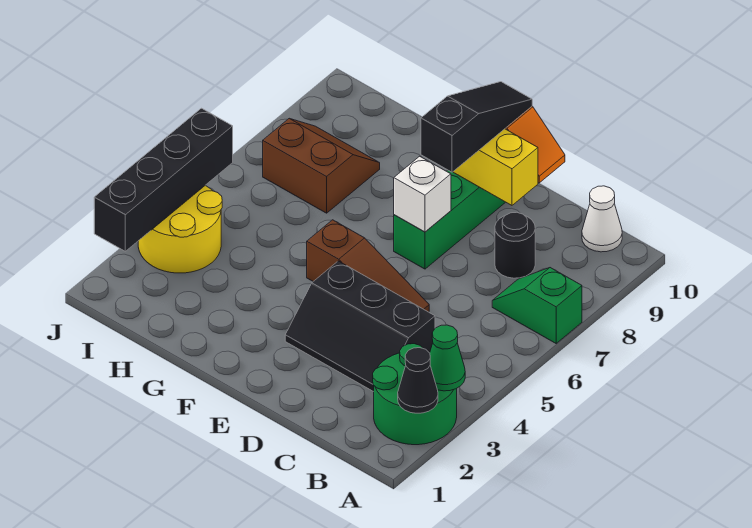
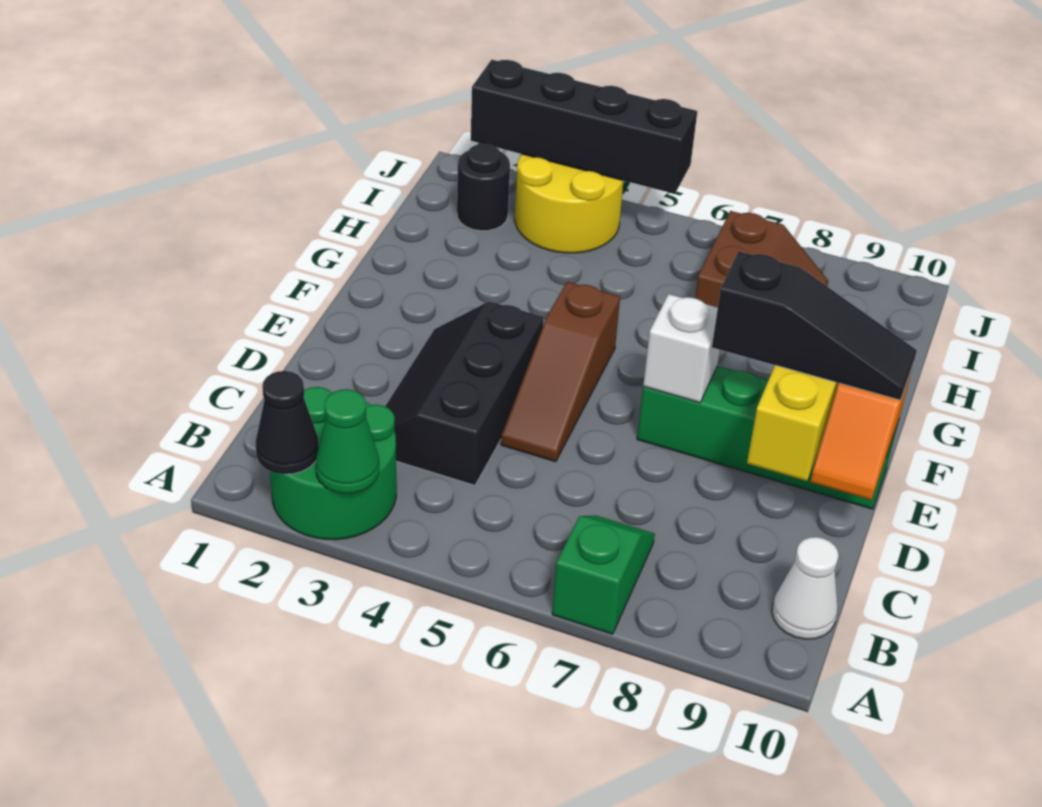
black round brick C8 level 1 -> black round brick I2 level 1

